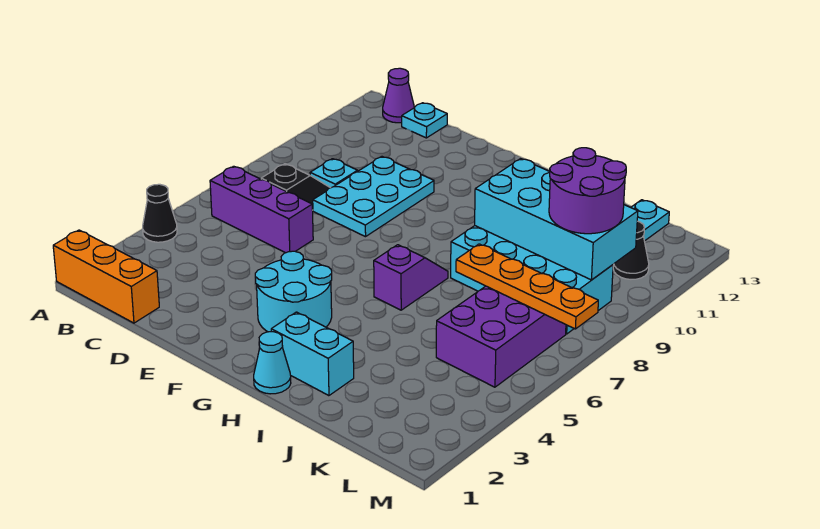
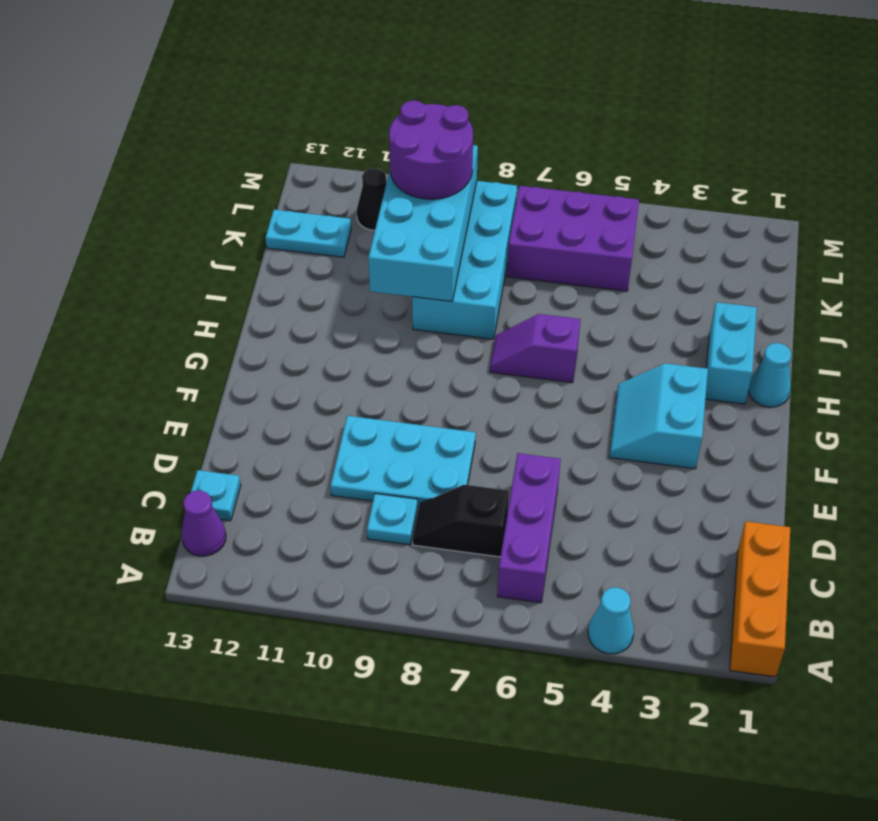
black cone A4 level 1 -> cyan cone A4 level 1
cyan round brick F3:G4 level 1 -> cyan slope F3:G4 level 1 top 3
orange plate J7:M7 level 2 -> none

